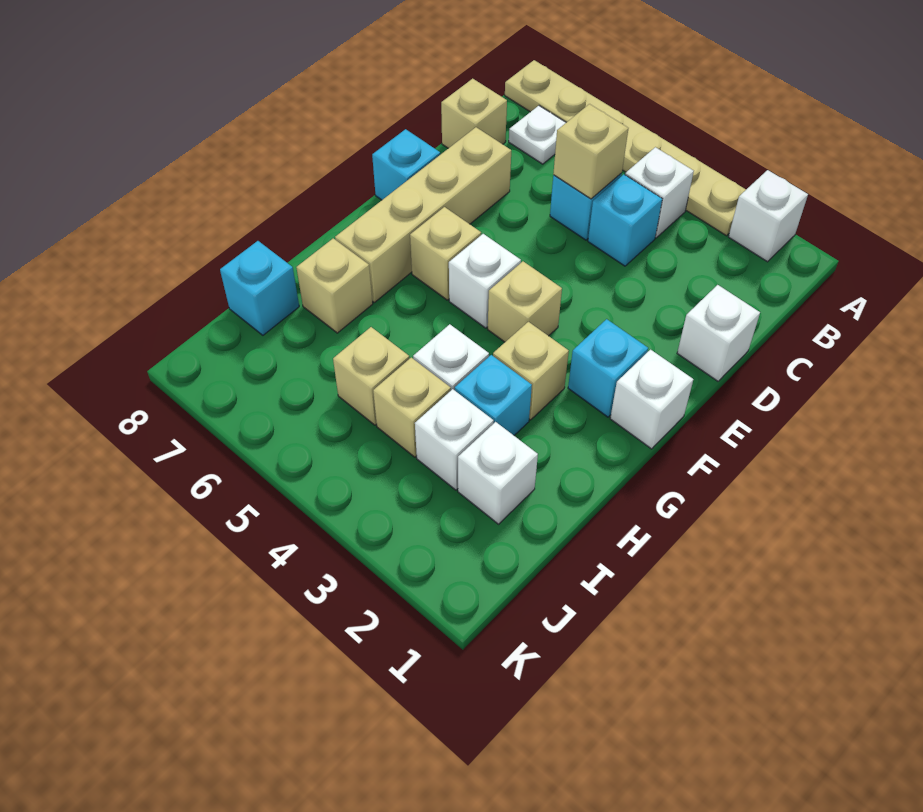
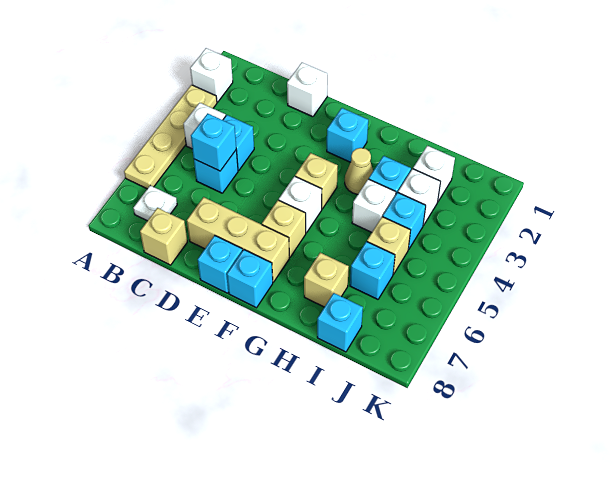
tan plate A3:A8 level 1 -> tan plate A3:A6 level 1
tan brick C5 level 2 -> cyan brick C5 level 2
tan brick D7:G7 level 1 -> tan brick D7:F7 level 1
white brick F1 level 1 -> none
none -> cyan brick F8 level 1
tan brick G3 level 1 -> tan cone G3 level 1
tan brick I4 level 1 -> cyan brick I4 level 1
none -> cyan brick I6 level 1

